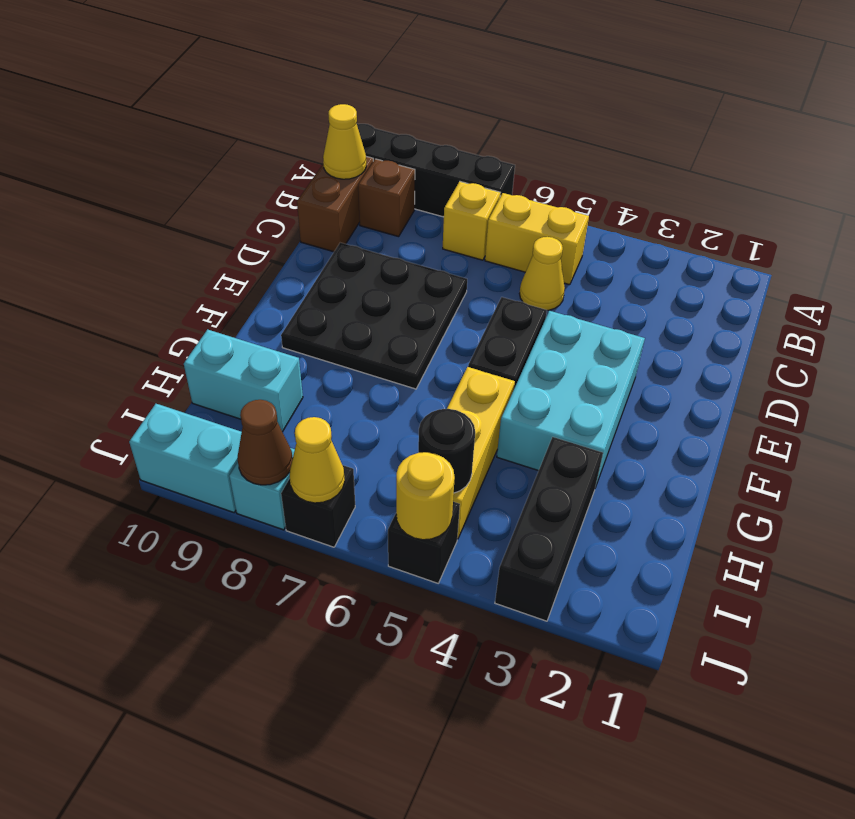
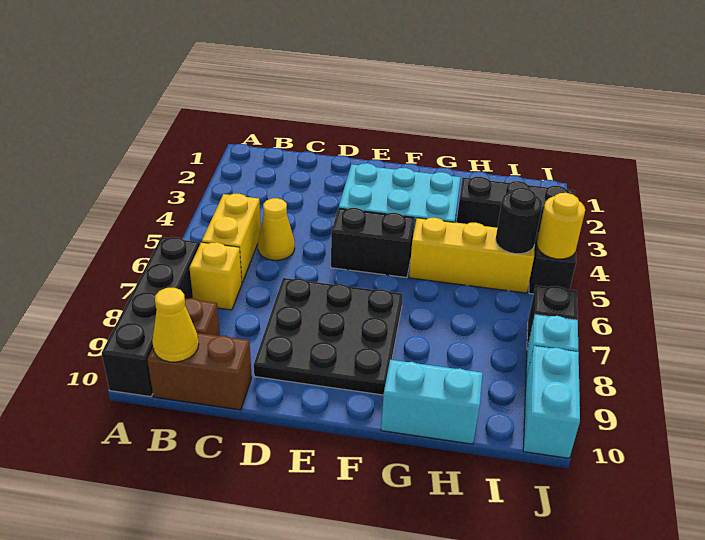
cyan brick H9:H10 level 1 -> cyan brick G10:H10 level 1
yellow cone J7 level 2 -> none
brown cone J8 level 2 -> none

